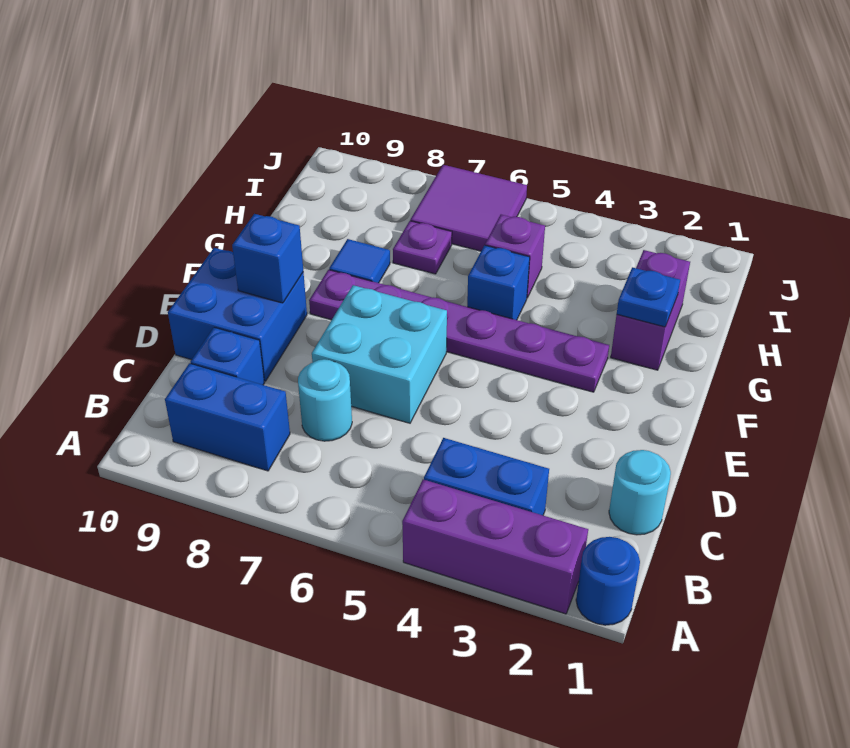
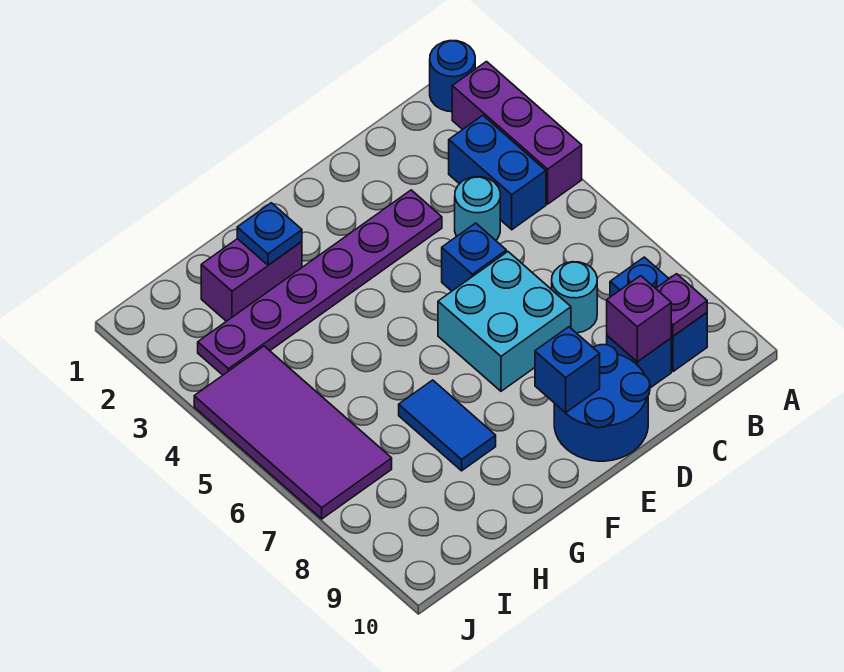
cyan round brick C1 level 1 -> cyan round brick C4 level 1
blue brick D9:E10 level 1 -> blue round brick D9:E10 level 1
purple plate F3:F8 level 1 -> purple plate D3:I3 level 1
blue brick G5 level 1 -> blue brick D5 level 1
blue tile G8 level 1 -> blue tile G7:G8 level 1
purple brick H5 level 1 -> purple brick C9 level 2
purple plate H7 level 1 -> purple plate B9 level 2
purple tile I6:J7 level 1 -> purple tile I4:J7 level 1

